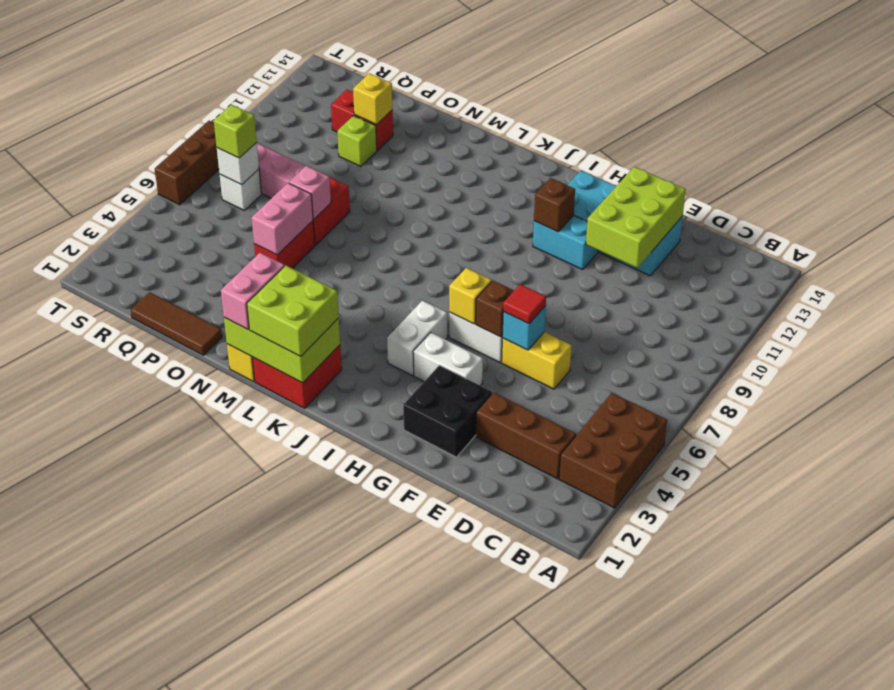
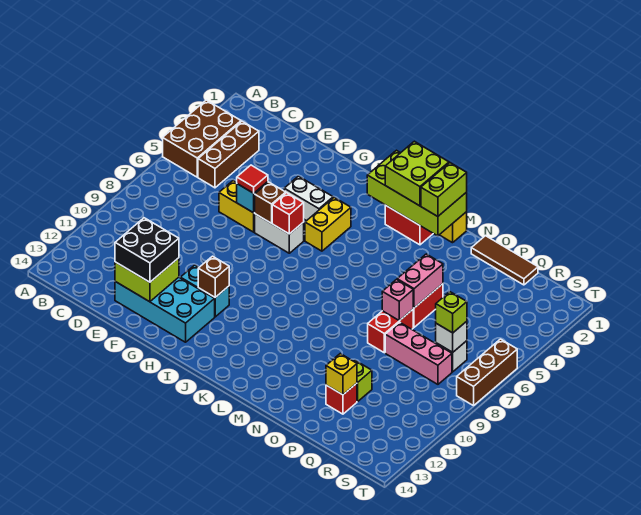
brown brick C3:E3 level 1 -> brown brick C3:C5 level 1
lime brick E11:F13 level 2 -> lime brick E12:F13 level 2
black brick F2:G3 level 1 -> black brick E12:F13 level 3
yellow brick H6 level 2 -> red brick H6 level 2
white brick I4:I5 level 1 -> yellow brick I4:I5 level 1
lime brick K1:M2 level 2 -> lime brick J1:M2 level 2
pink brick M1:M2 level 3 -> lime brick M1:M2 level 3
red brick P12:Q12 level 1 -> red brick P12 level 1

